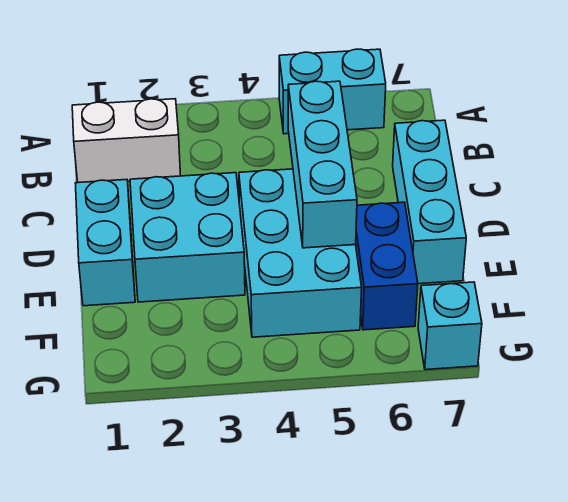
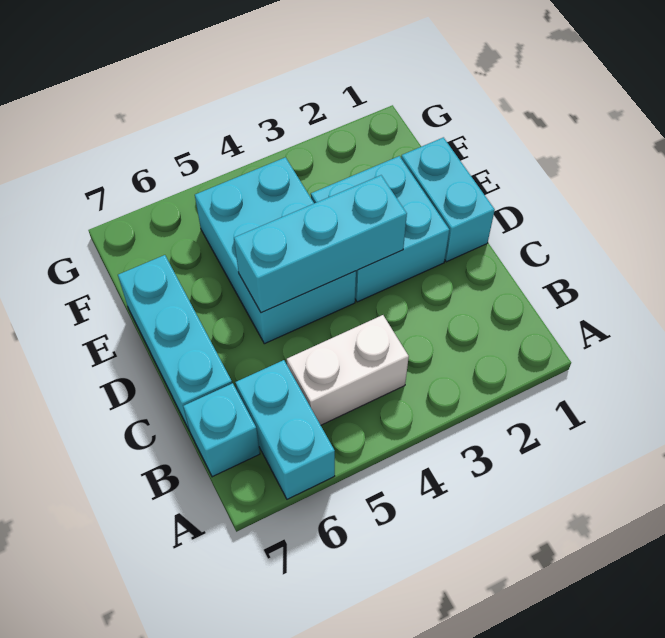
cyan brick A5:A6 level 1 -> cyan brick A6:B6 level 1
white brick B1:B2 level 1 -> white brick B4:B5 level 1
cyan brick C5:E5 level 2 -> cyan brick D3:D5 level 2
blue brick E6:F6 level 1 -> none
cyan brick G7 level 1 -> cyan brick B7 level 1

